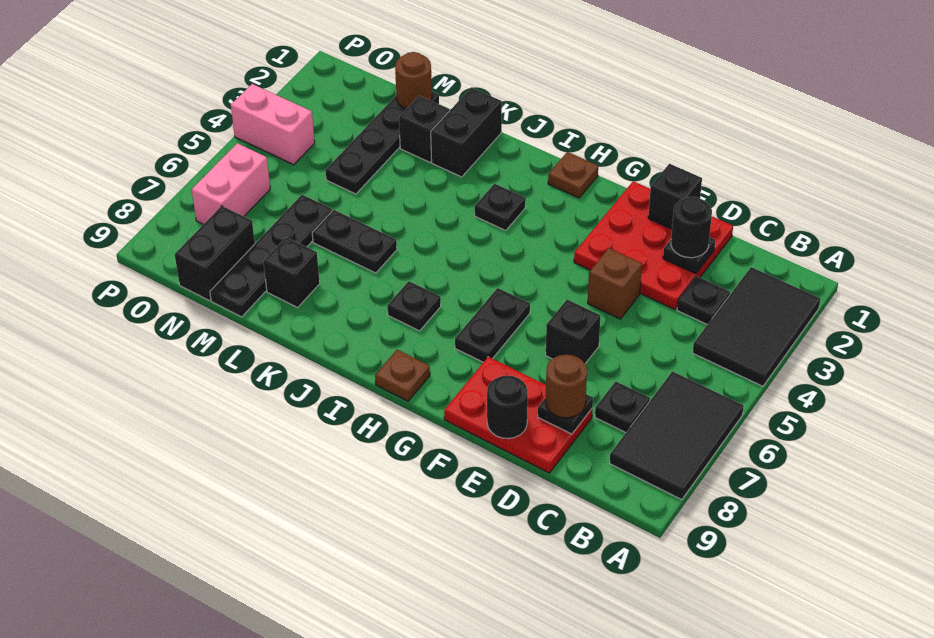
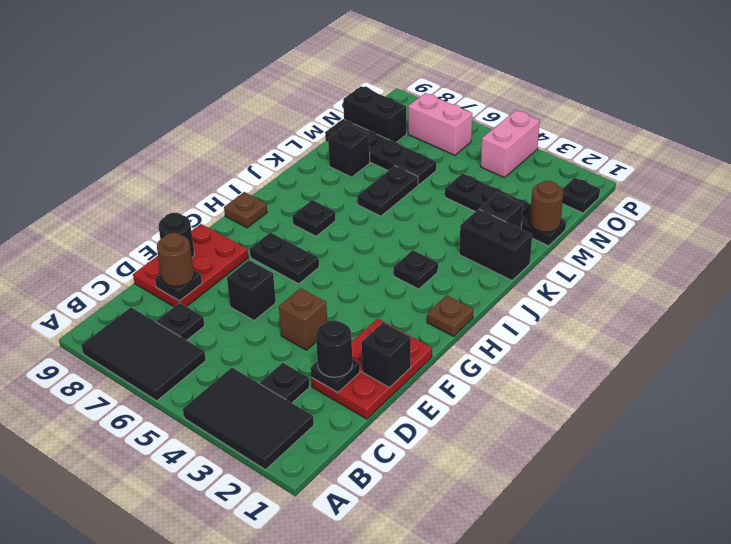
red plate D1:F3 level 1 -> red plate D1:F2 level 1
none -> black plate O1 level 1

